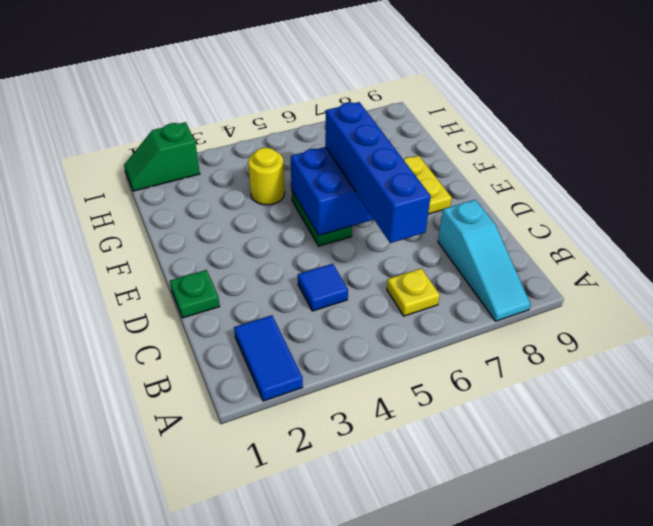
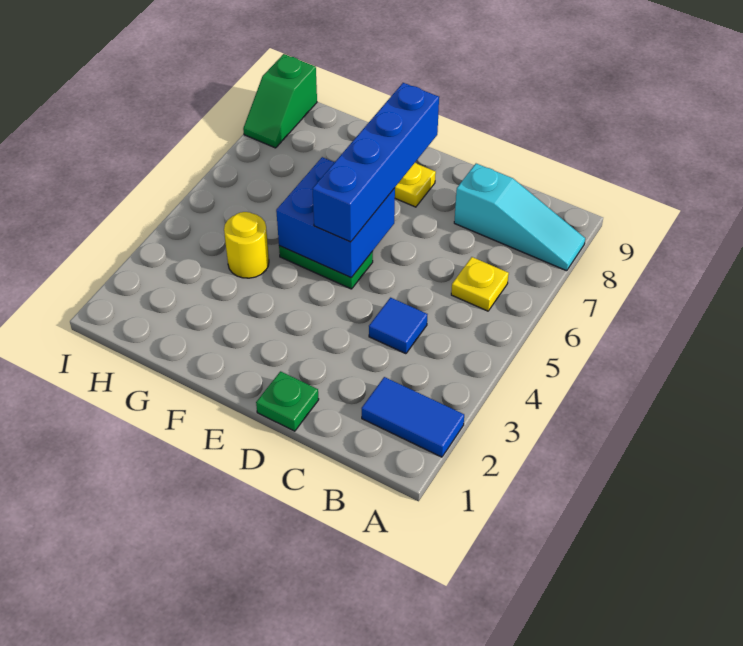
blue brick C6:F6 level 3 -> blue brick E5:E8 level 3
green slope I1:I2 level 1 top 2 -> green slope I8:I9 level 1 top 9

